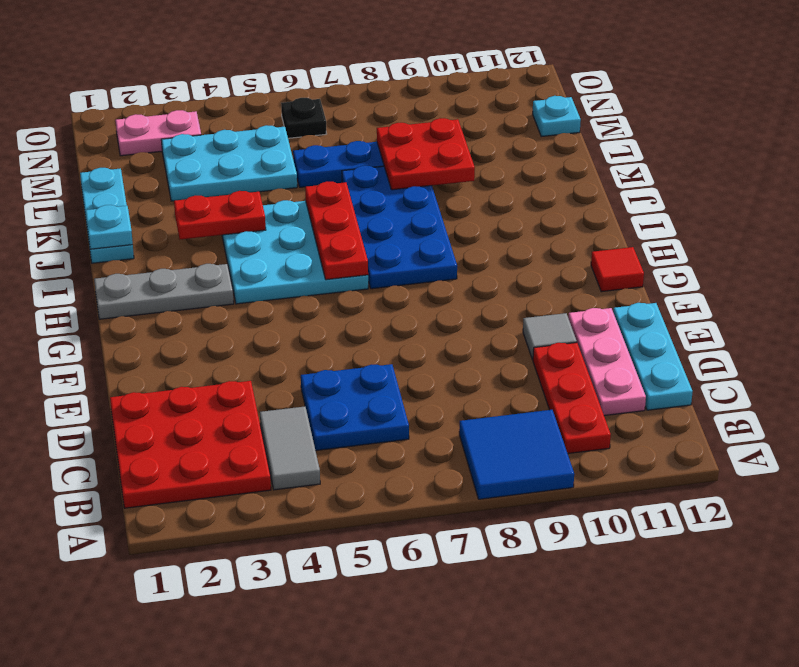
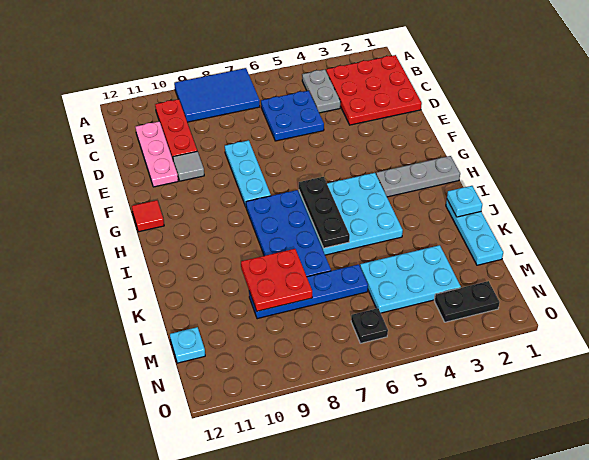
blue tile A8:B9 level 1 -> blue tile A7:B9 level 1
grey tile B4:C4 level 1 -> grey plate B4:C4 level 1
cyan plate C12:E12 level 1 -> cyan plate E8:G8 level 1
red plate H6:J6 level 2 -> black plate H6:J6 level 2
red plate J3:J4 level 2 -> none
pink plate N2:N3 level 1 -> black plate N2:N3 level 1

